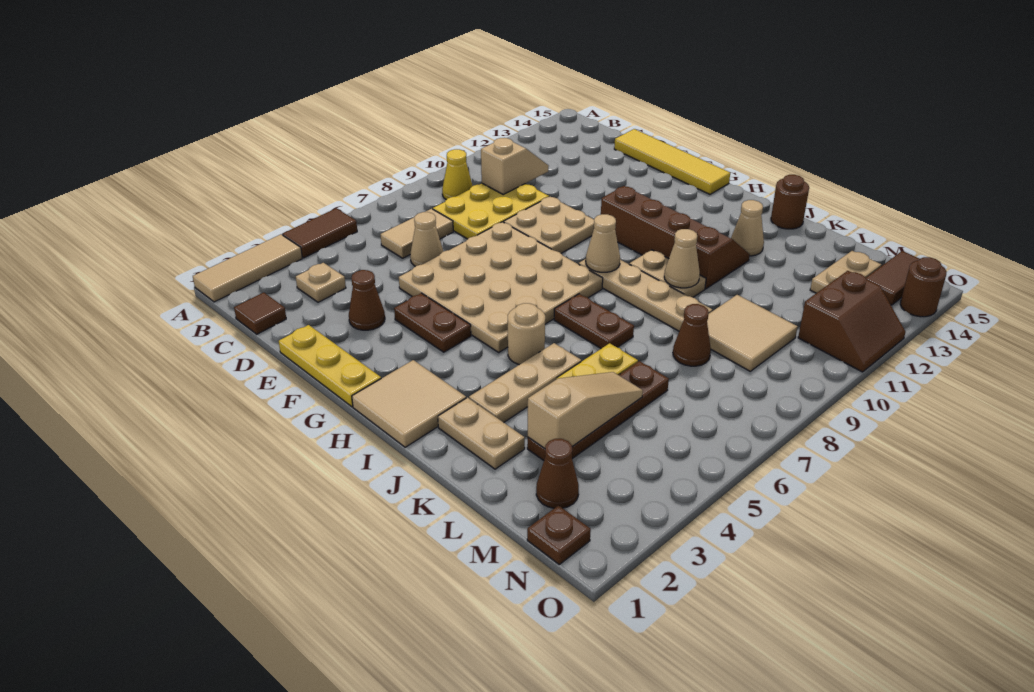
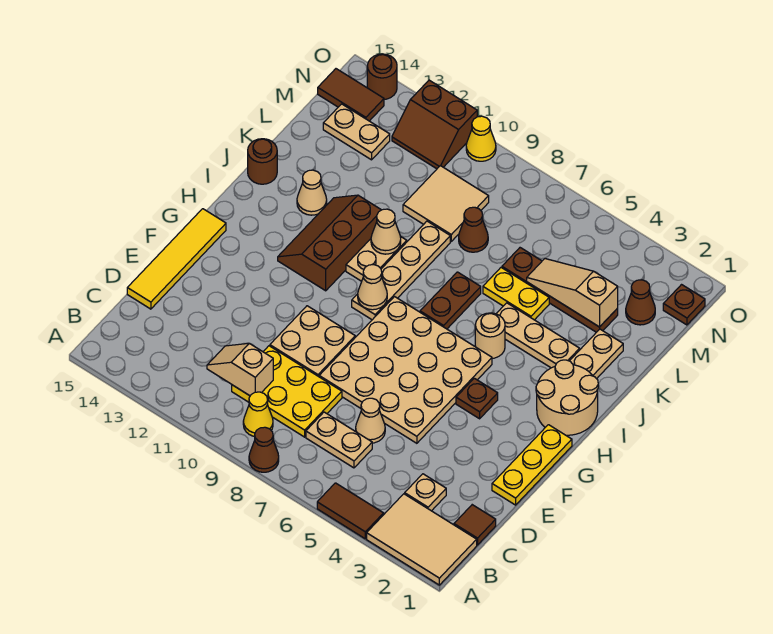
tan tile A1:A3 level 1 -> tan tile A1:B3 level 1
tan tile C6:C7 level 1 -> tan plate C6:C7 level 1
brown cone E3 level 1 -> brown cone A8 level 1
brown plate F4:G4 level 1 -> brown plate G4 level 1
brown slope G11:J12 level 1 top 11 -> brown slope H11:J12 level 1 top 11
tan tile H1:I2 level 1 -> tan round brick H1:I2 level 1
brown slope N11:O12 level 1 top N -> brown slope N11:O12 level 1 top O
none -> yellow cone O10 level 1

